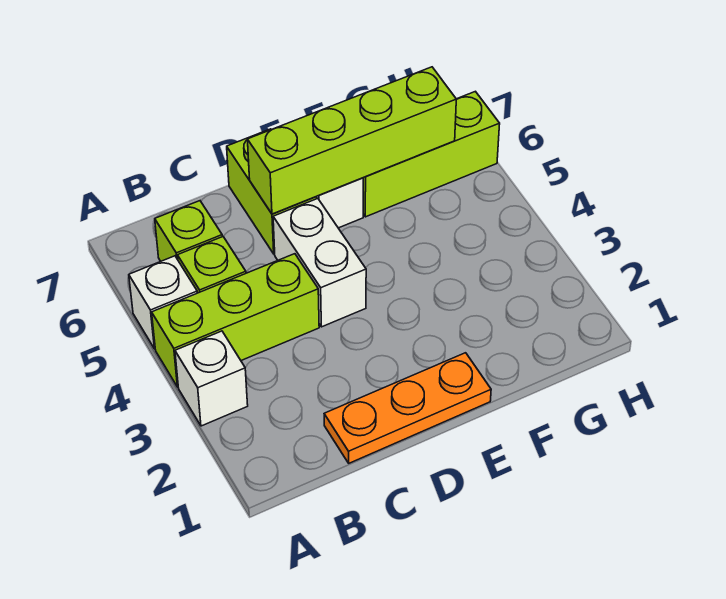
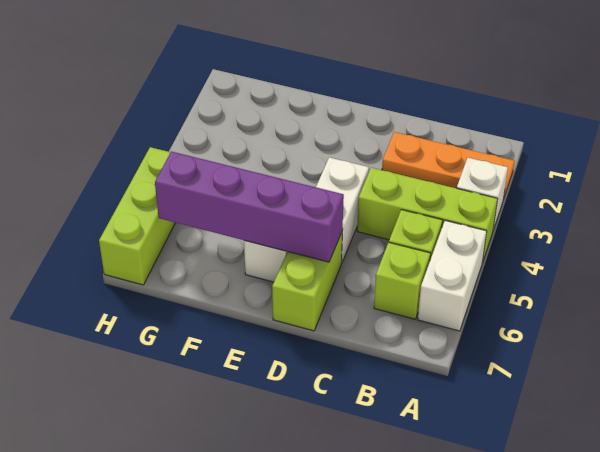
white brick A5 level 1 -> white brick A5:A6 level 1
orange plate C1:E1 level 1 -> orange plate A2:C2 level 1
lime brick D6:G6 level 2 -> purple brick D6:G6 level 2
lime brick F6:H6 level 1 -> lime brick H5:H7 level 1

